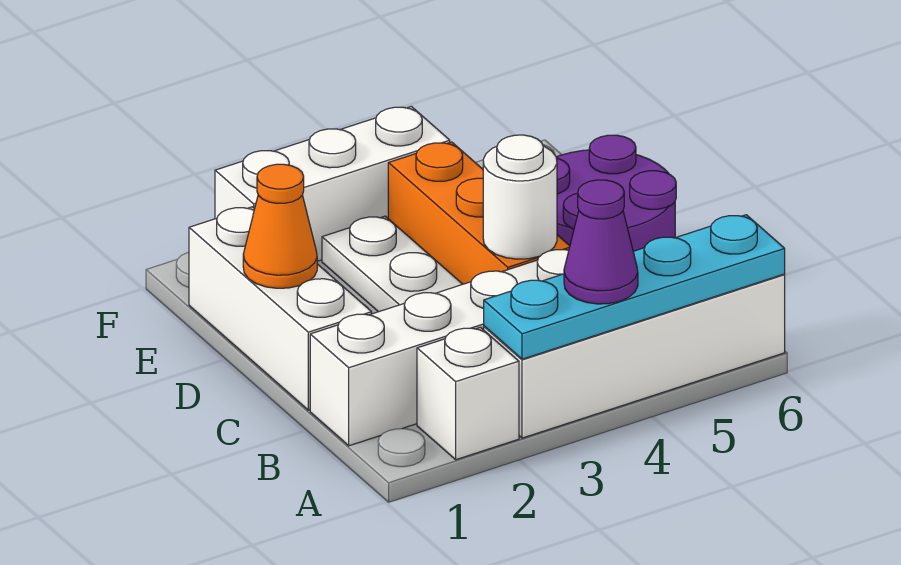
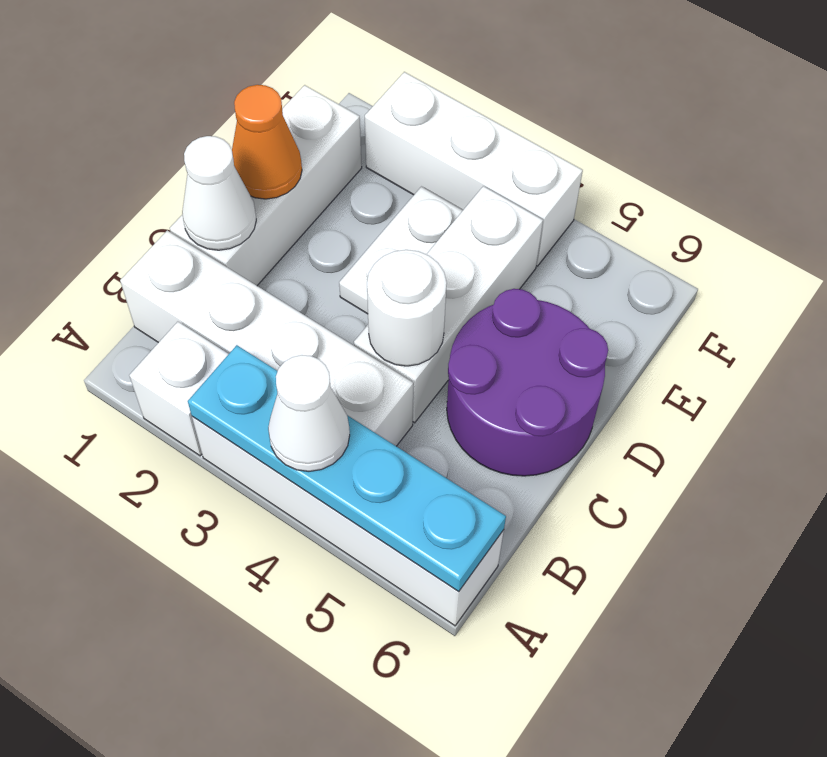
purple cone A4 level 3 -> white cone A4 level 3
none -> white cone C1 level 2
orange brick C4:E4 level 1 -> white brick C4:E4 level 1

